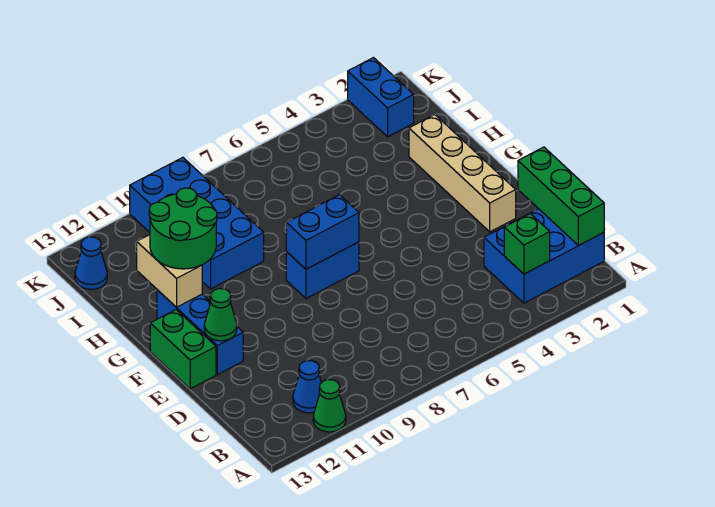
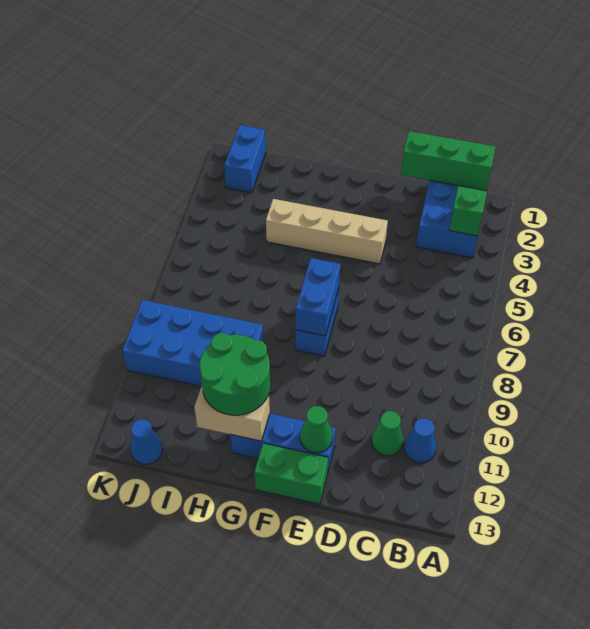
green cone A11 level 1 -> green cone C11 level 1
tan brick E2:H2 level 1 -> tan brick E4:H4 level 1
blue brick J2:K2 level 1 -> blue brick J1:J2 level 1

